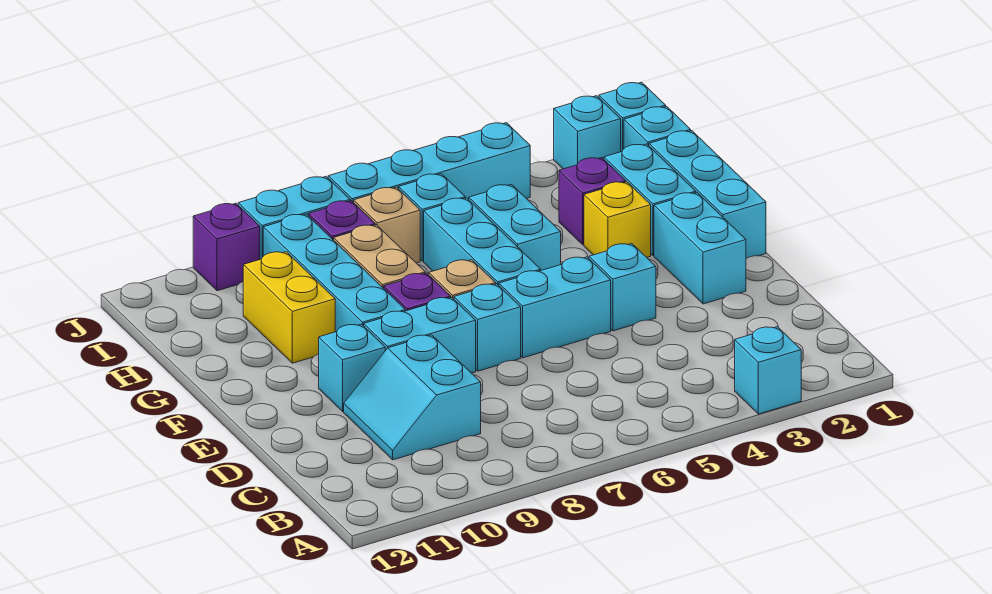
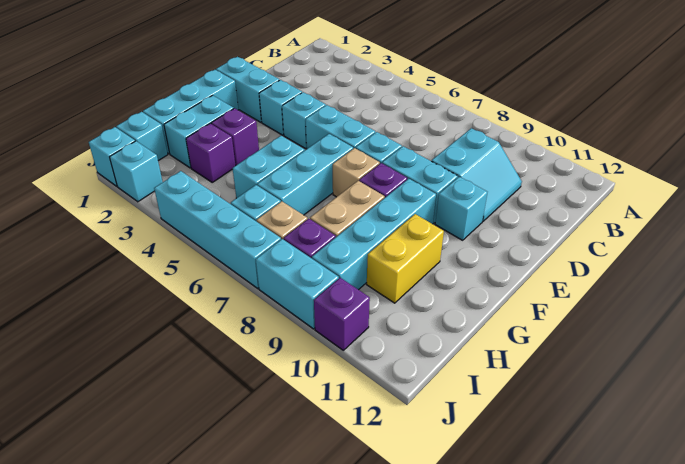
cyan brick A3 level 1 -> cyan brick E3 level 1
cyan brick E2:F2 level 1 -> cyan brick E1:E2 level 1
yellow brick G3 level 1 -> purple brick G3 level 1

